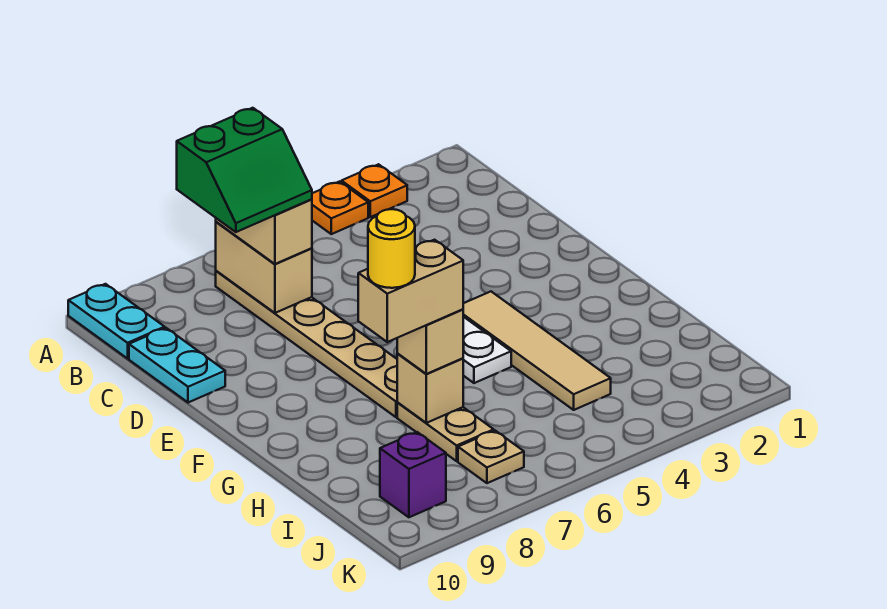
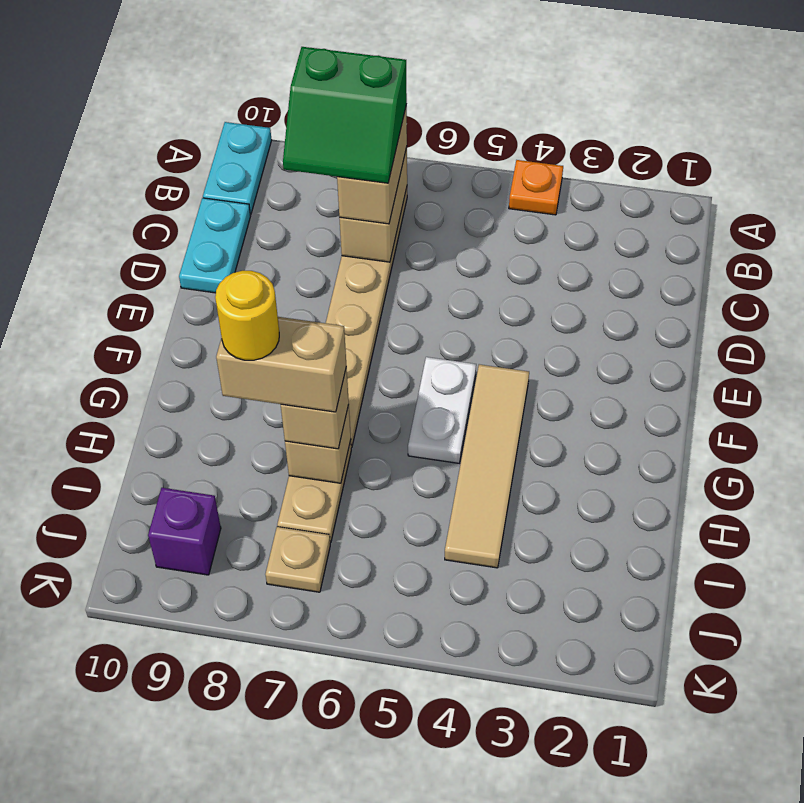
orange plate A3 level 1 -> none

